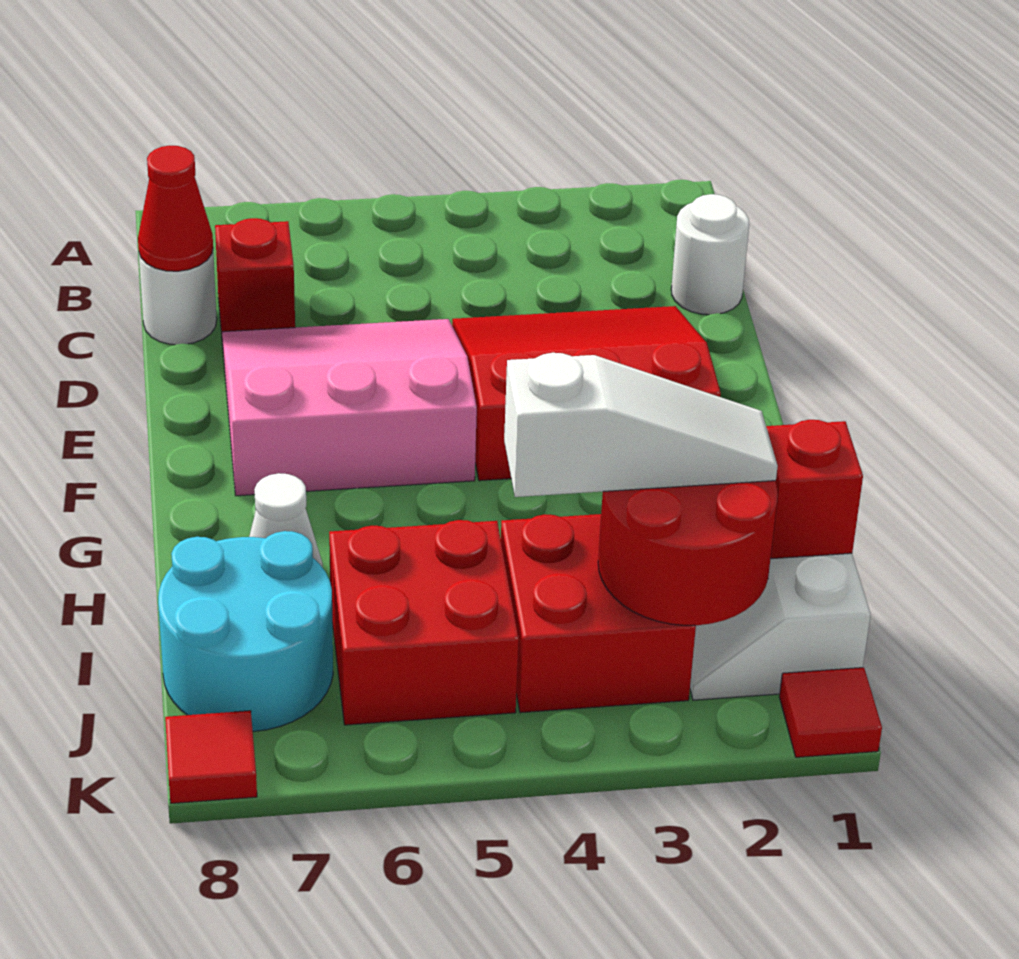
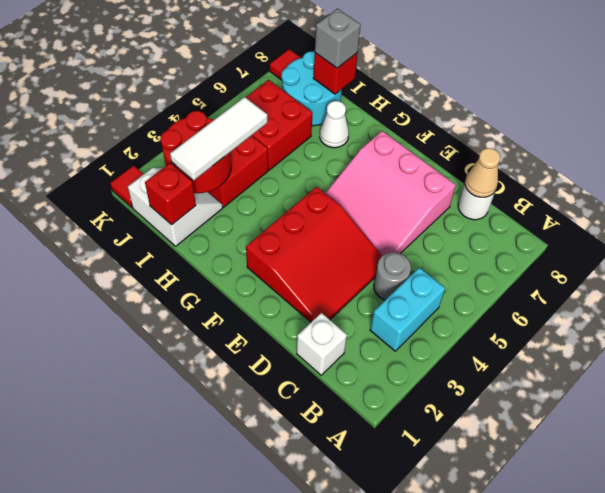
none -> cyan brick B3:B4 level 1
white round brick C1 level 1 -> white brick C1 level 1
none -> grey round brick C4 level 1
red brick C7 level 1 -> red brick I8 level 2
red cone C8 level 2 -> tan cone C8 level 2
pink slope D5:F7 level 1 top F -> pink slope D5:F7 level 1 top 7
white slope I2:I4 level 3 top 4 -> white tile I2:I4 level 3
none -> grey brick I8 level 3

